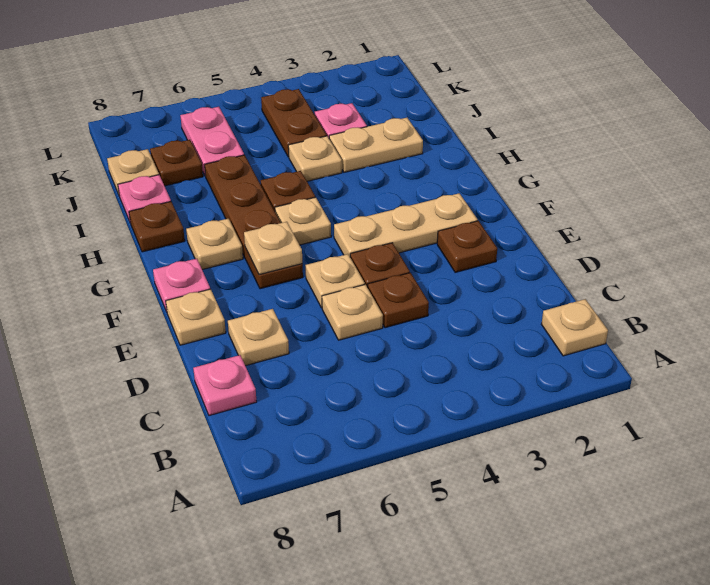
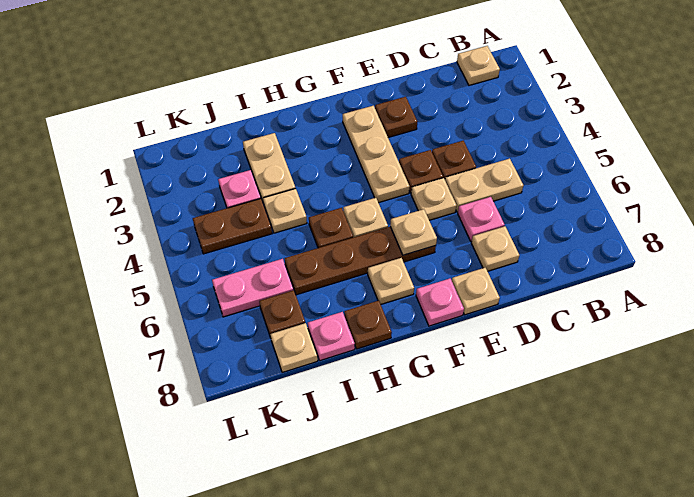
pink plate C8 level 1 -> pink plate D6 level 1
tan plate D5 level 1 -> tan plate C5:D5 level 1

